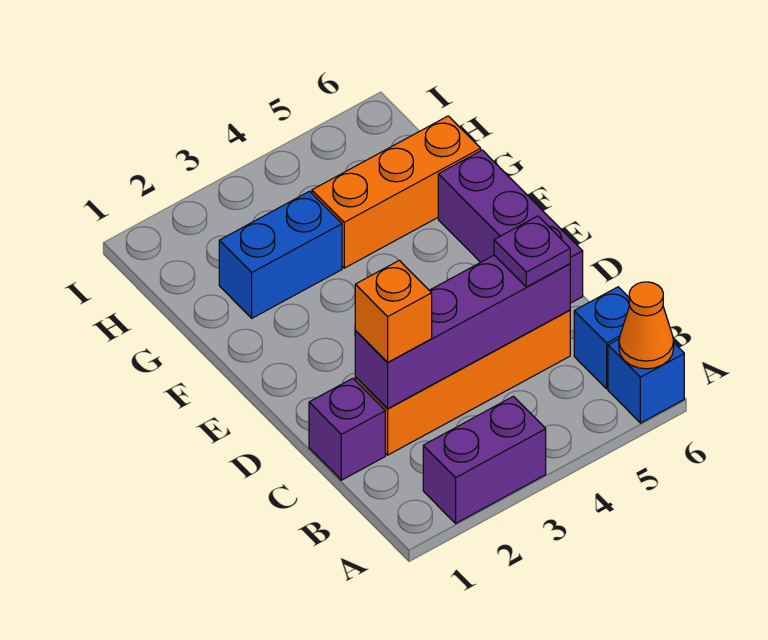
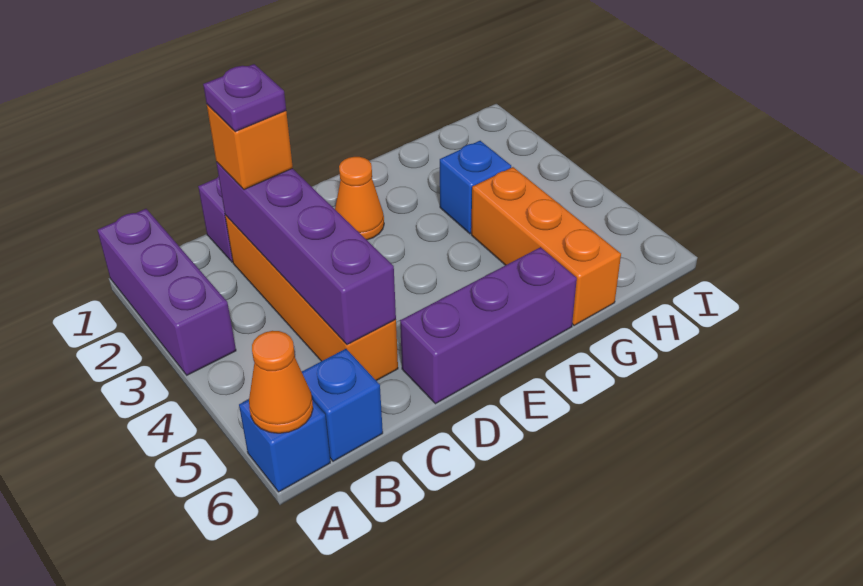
purple brick A2:A3 level 1 -> purple brick A1:A3 level 1
purple plate C5 level 3 -> purple plate C2 level 4
none -> orange cone E2 level 1
blue brick G2:G3 level 1 -> blue brick G3 level 1

